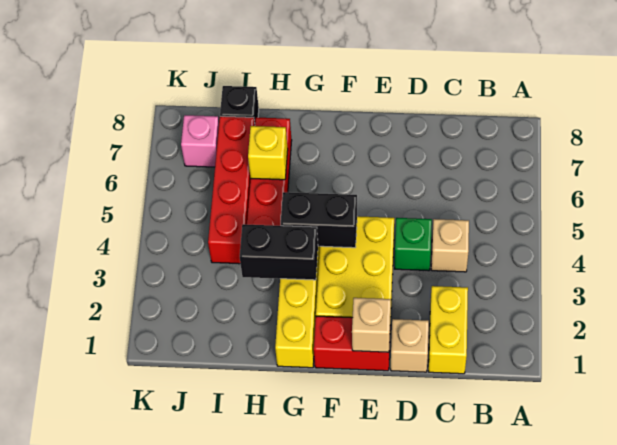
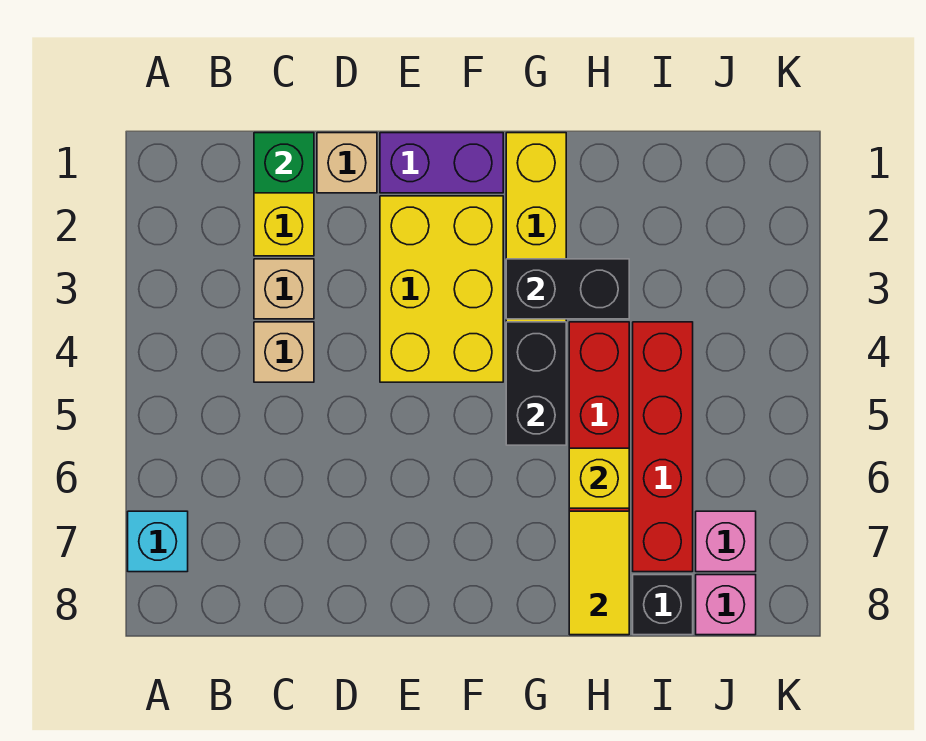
none -> cyan brick A7 level 1
green brick D4 level 1 -> green brick C1 level 2
red brick E1:F1 level 1 -> purple brick E1:F1 level 1
tan brick E1 level 2 -> tan brick C3 level 1
black brick F4:G4 level 2 -> black brick G4:G5 level 2
none -> yellow tile H7:H8 level 2
none -> pink brick J8 level 1

